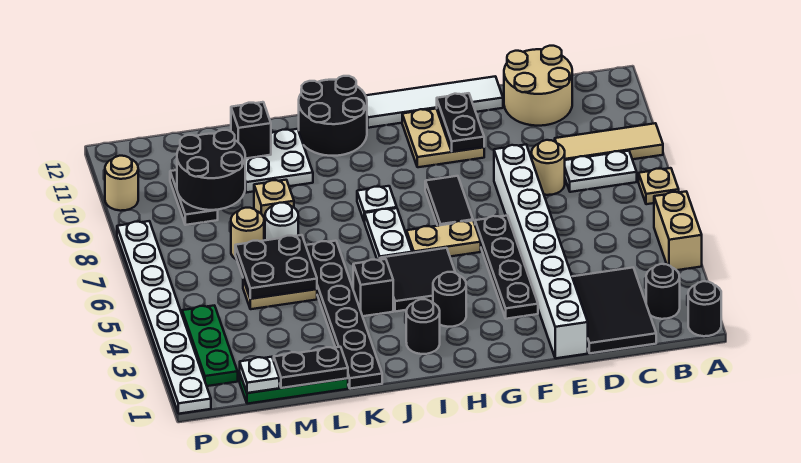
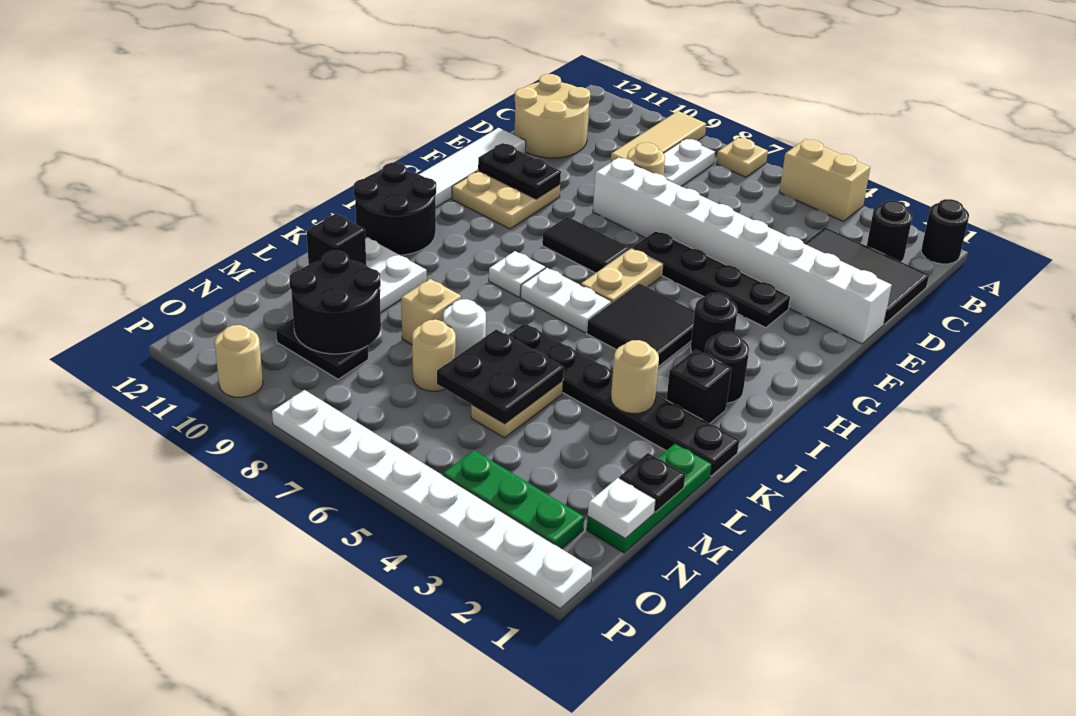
black brick J4 level 1 -> black brick J2 level 1
none -> tan round brick K3 level 2
black plate L1:M1 level 2 -> black plate M1 level 2

